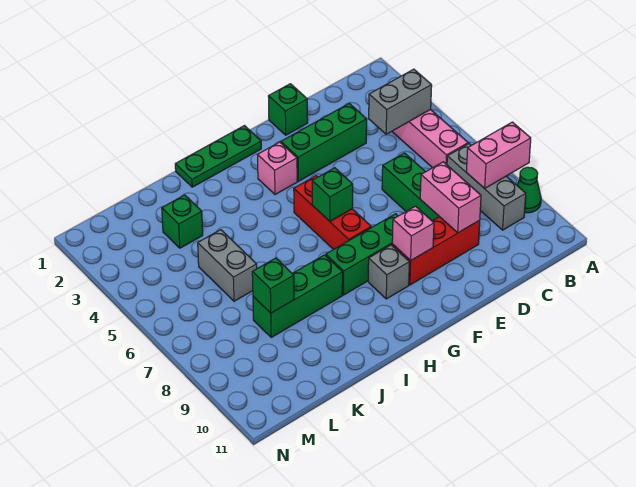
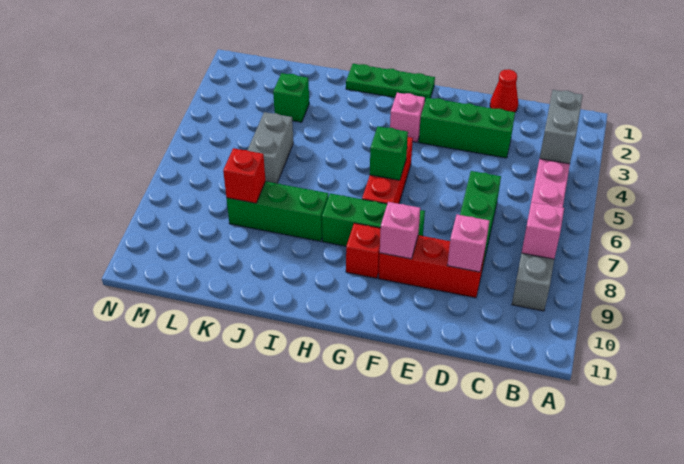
pink brick A8:B8 level 2 -> pink brick B8 level 2
green cone A9 level 1 -> none
grey brick B4:C4 level 2 -> grey brick B3:B4 level 2
none -> red cone D1 level 1
pink brick D8:D9 level 2 -> pink brick D9 level 2
green brick E1 level 1 -> none
grey brick G9 level 1 -> red brick G9 level 1
green brick K8 level 2 -> red brick K8 level 2

